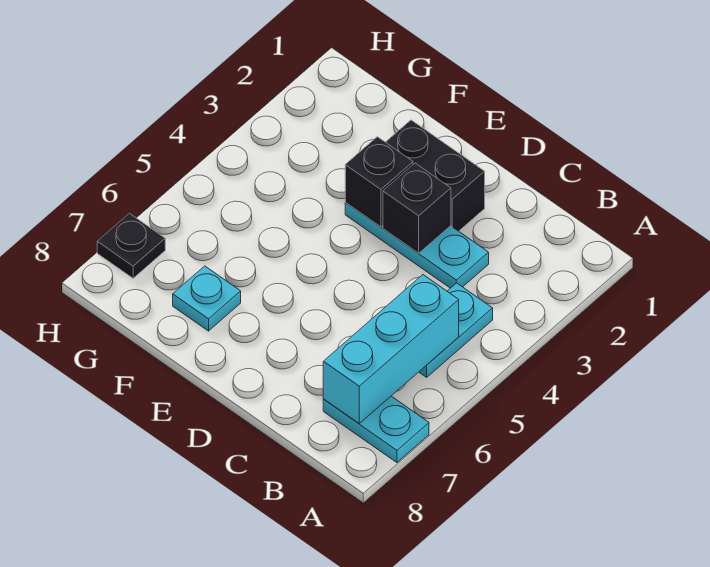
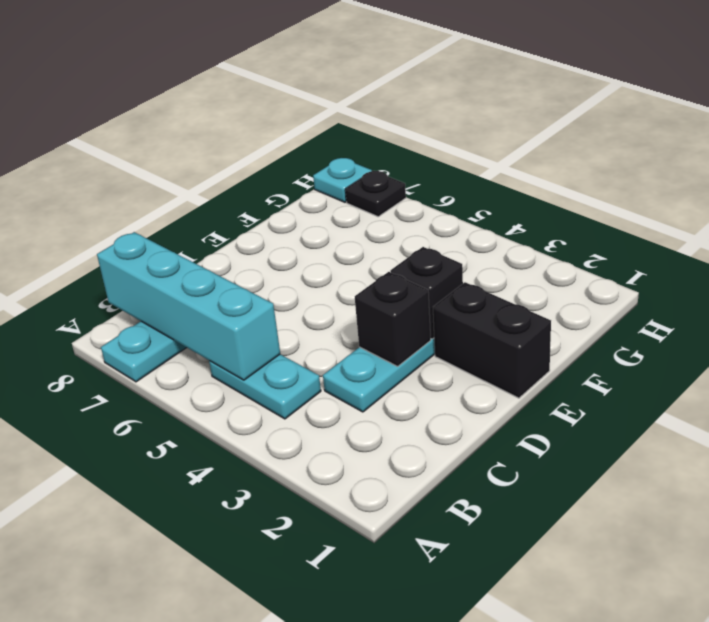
cyan brick B5:B7 level 2 -> cyan brick B5:B8 level 2
black brick D2:E2 level 1 -> black brick E1:E2 level 1
cyan plate F7 level 1 -> cyan plate H8 level 1

